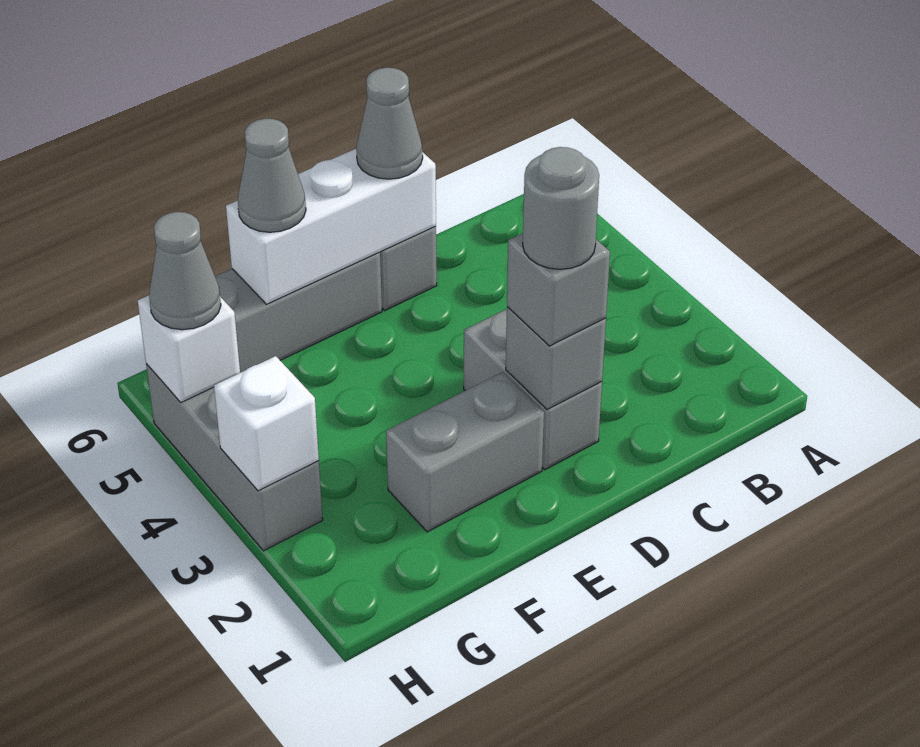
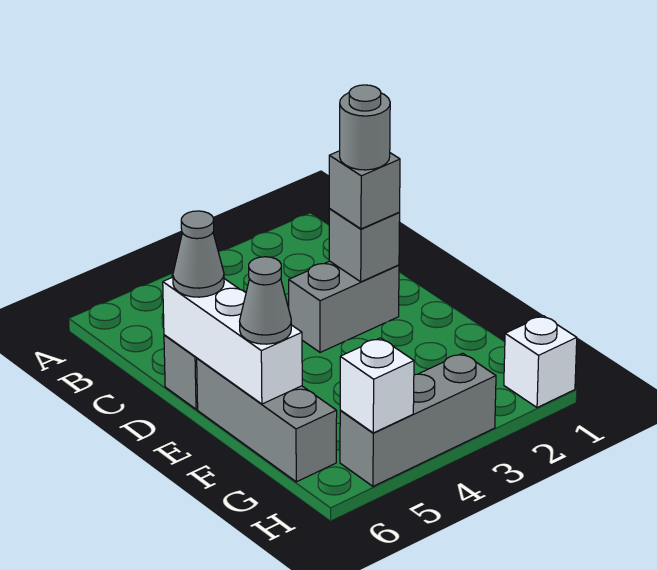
grey brick E2:F2 level 1 -> none
white brick H3 level 2 -> white brick H1 level 1
grey cone H5 level 3 -> none

